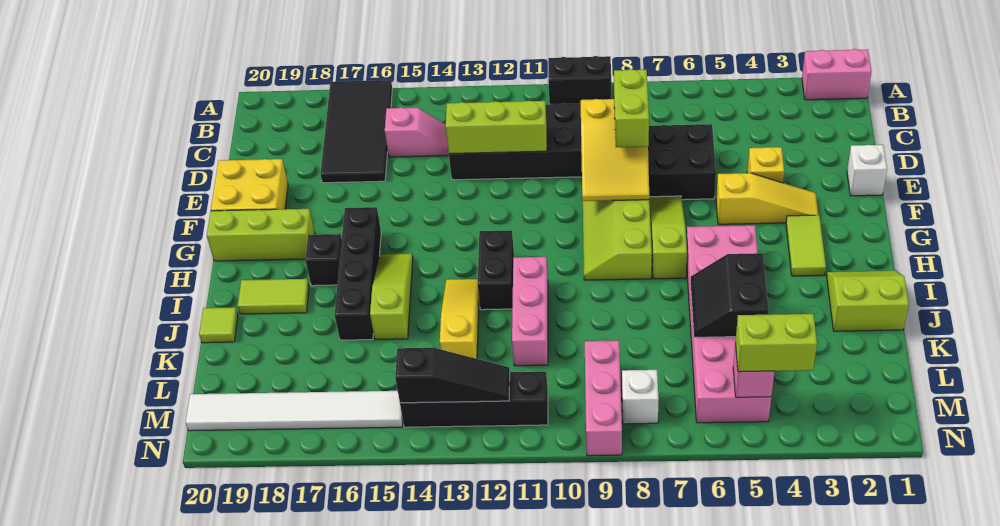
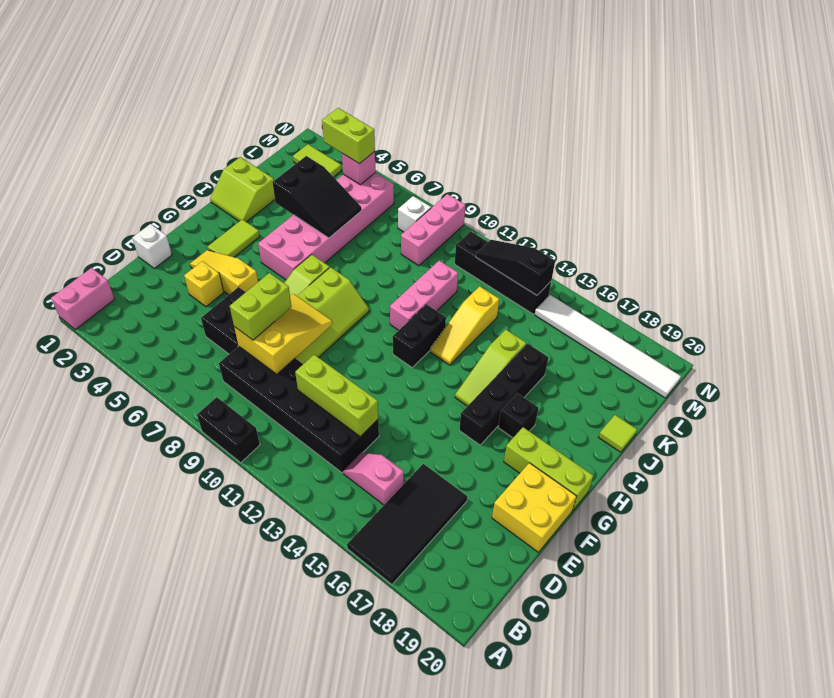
pink brick A1:A2 level 1 -> pink brick A1:B1 level 1
lime tile I18:I19 level 1 -> lime tile M2:M3 level 1
black slope J5:K6 level 2 top 5 -> black slope J4:K6 level 2 top 4

